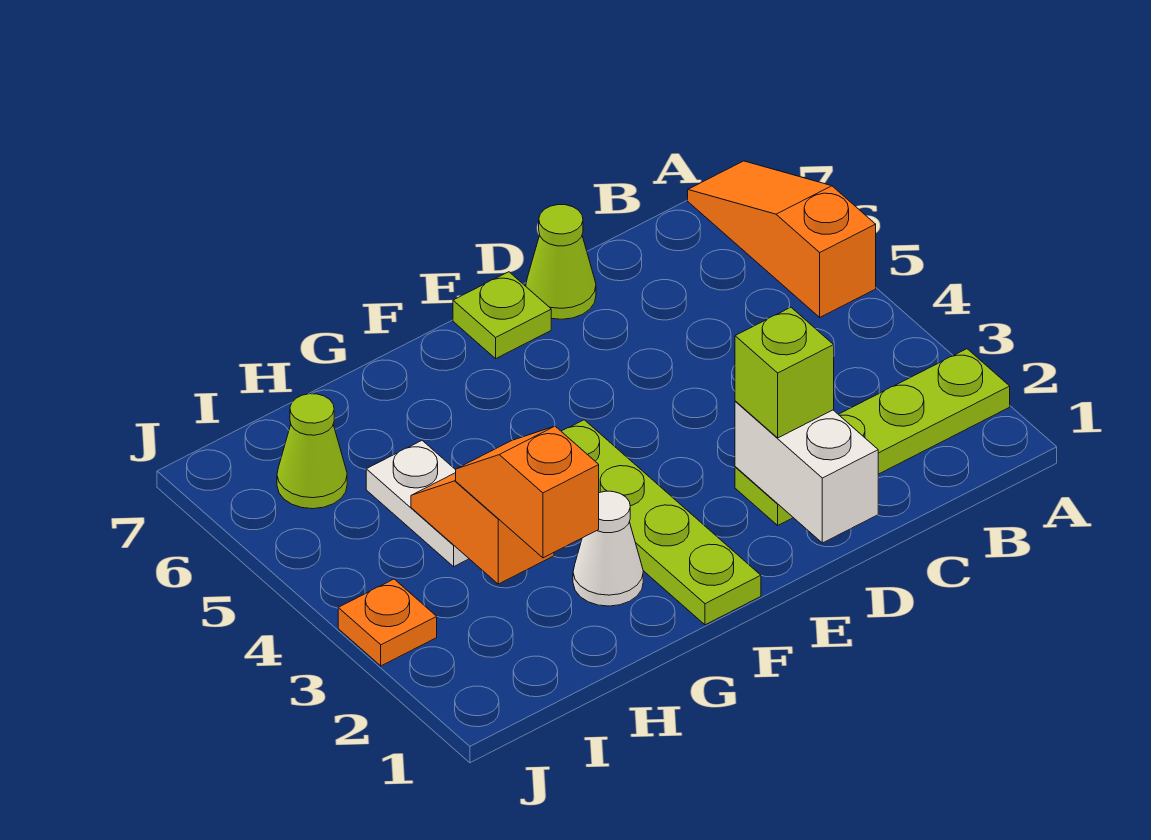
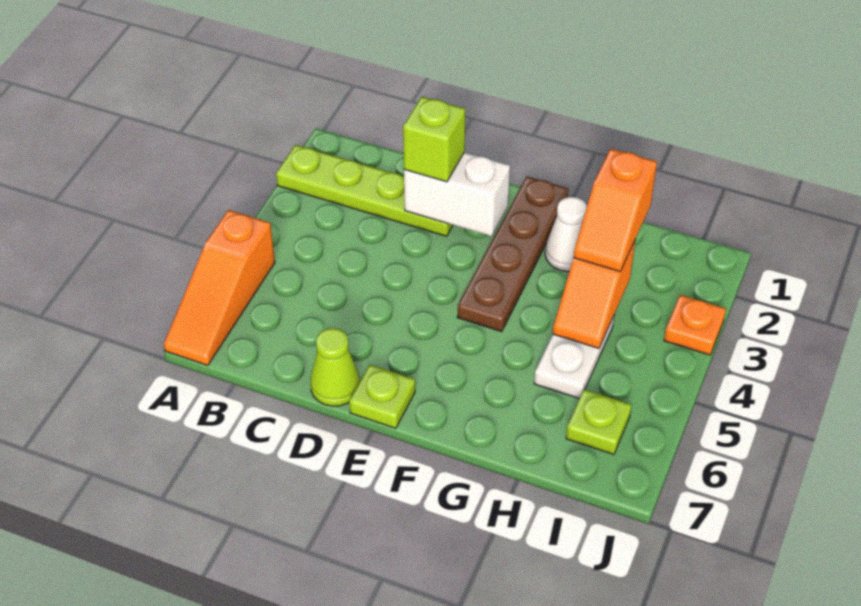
white brick D1:D2 level 2 -> white brick D2:E2 level 2
lime plate F1:F4 level 1 -> brown plate F1:F4 level 1
lime cone I6 level 1 -> lime plate I6 level 1

